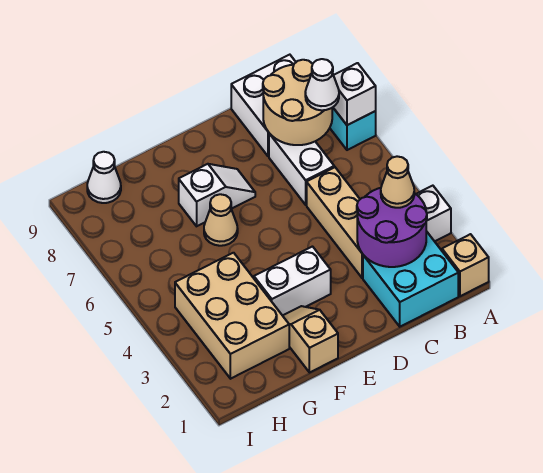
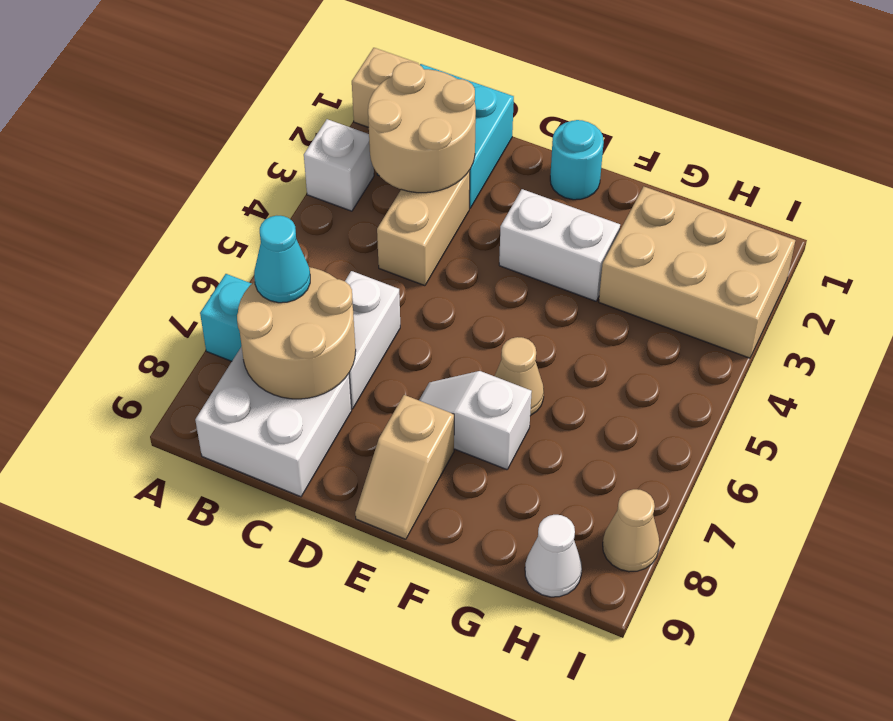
white brick A7 level 2 -> none
purple round brick B2:C3 level 2 -> tan round brick B2:C3 level 2
tan cone B3 level 3 -> tan cone I8 level 1
white cone B7 level 3 -> cyan cone B7 level 3
tan brick C3:C5 level 1 -> tan brick C3:C4 level 1
none -> cyan round brick E1 level 1
tan slope F1:F2 level 1 top 1 -> tan slope E8:E9 level 1 top 8
tan brick G2:H4 level 1 -> tan brick G2:I3 level 1

